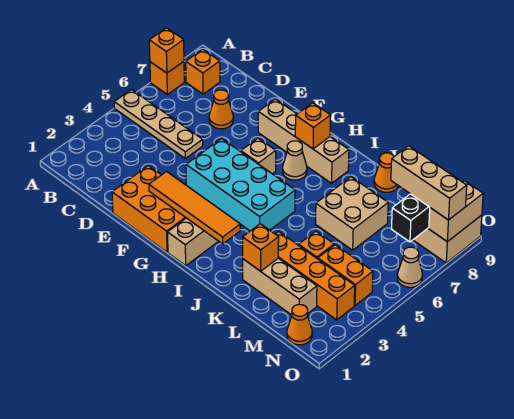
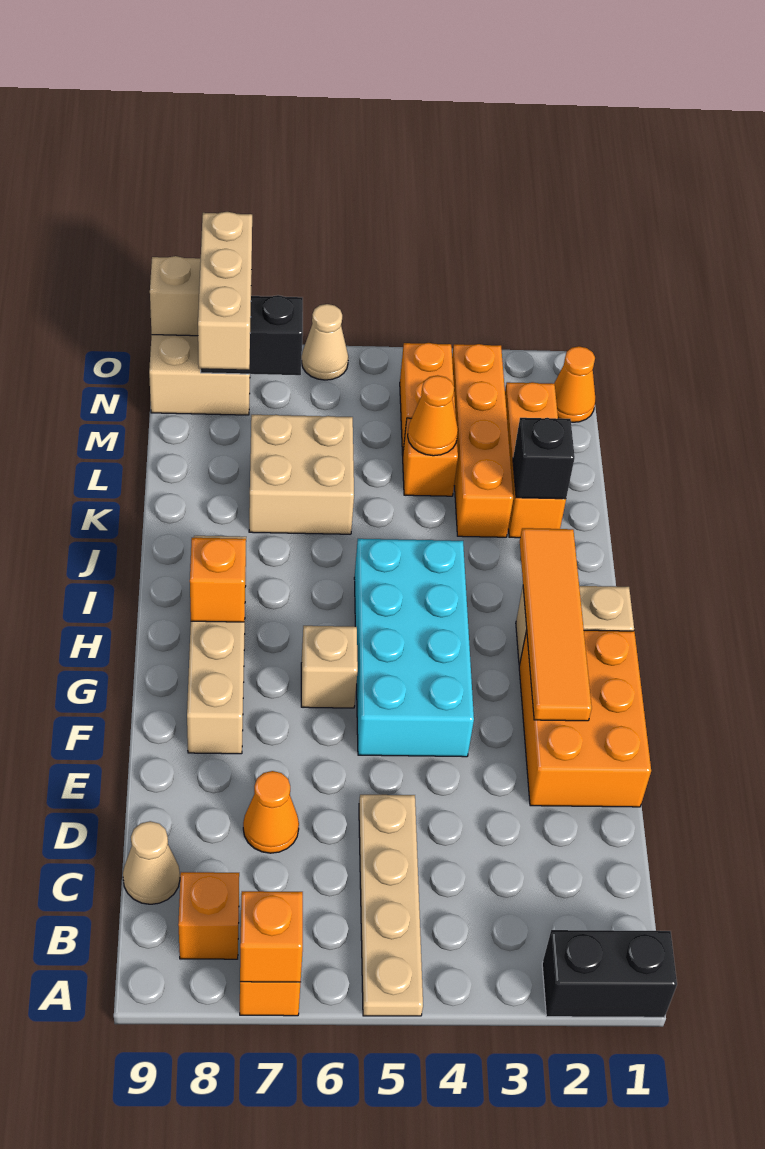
none -> black brick A1:A2 level 1
tan cone H7 level 1 -> tan cone C9 level 1
tan brick K2:M2 level 1 -> orange brick K2:M2 level 1
orange brick K2 level 2 -> black brick K2 level 2
orange cone K9 level 1 -> orange cone L4 level 2

